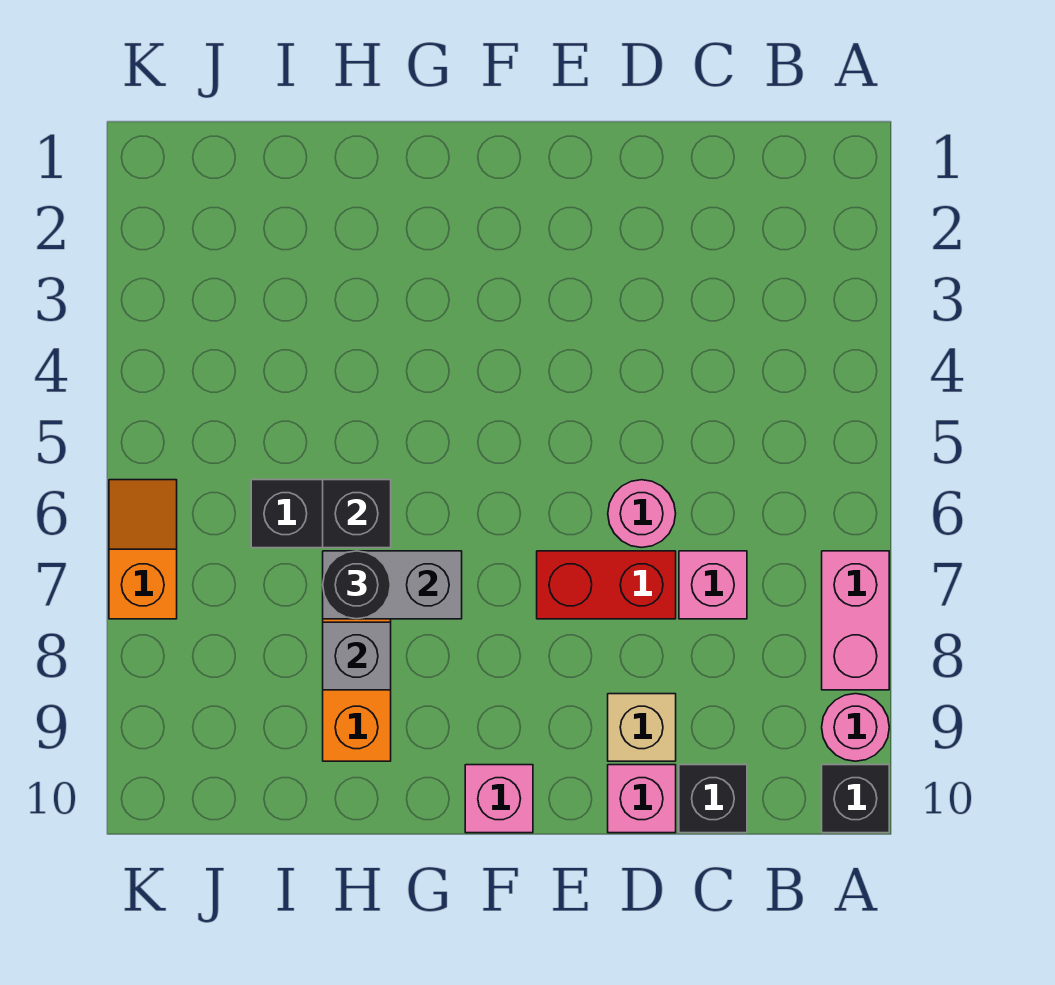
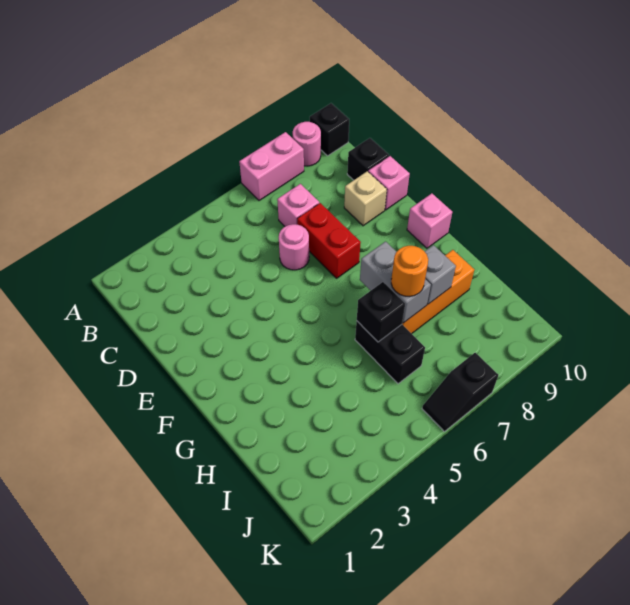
black round brick H7 level 3 -> orange round brick H7 level 3
orange slope K6:K7 level 1 top 7 -> black slope K6:K7 level 1 top 7

